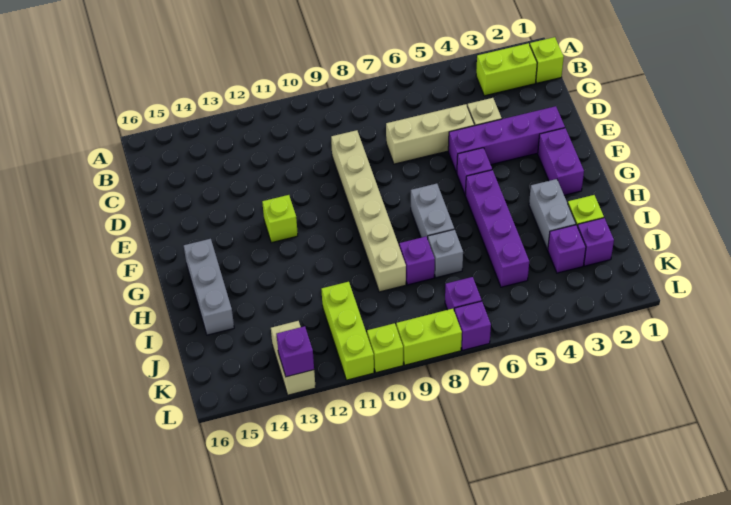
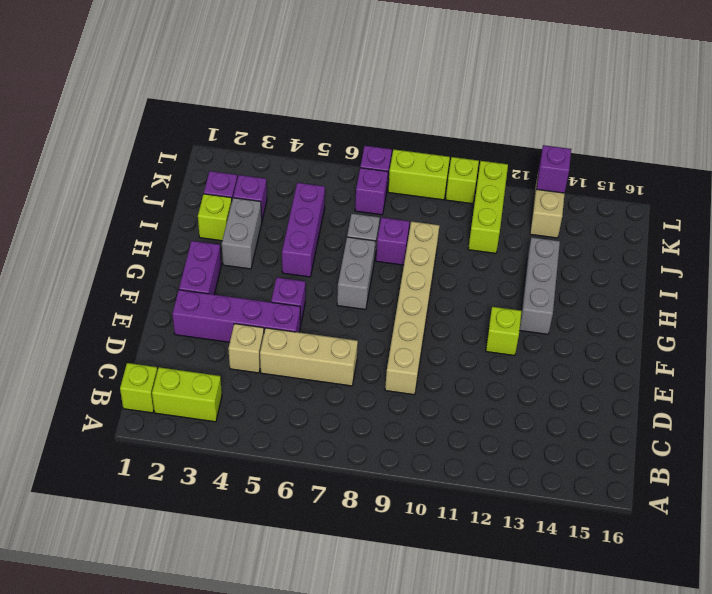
purple brick G5:J5 level 1 -> purple brick H5:J5 level 1
grey brick G15:I15 level 1 -> grey brick G13:I13 level 1

